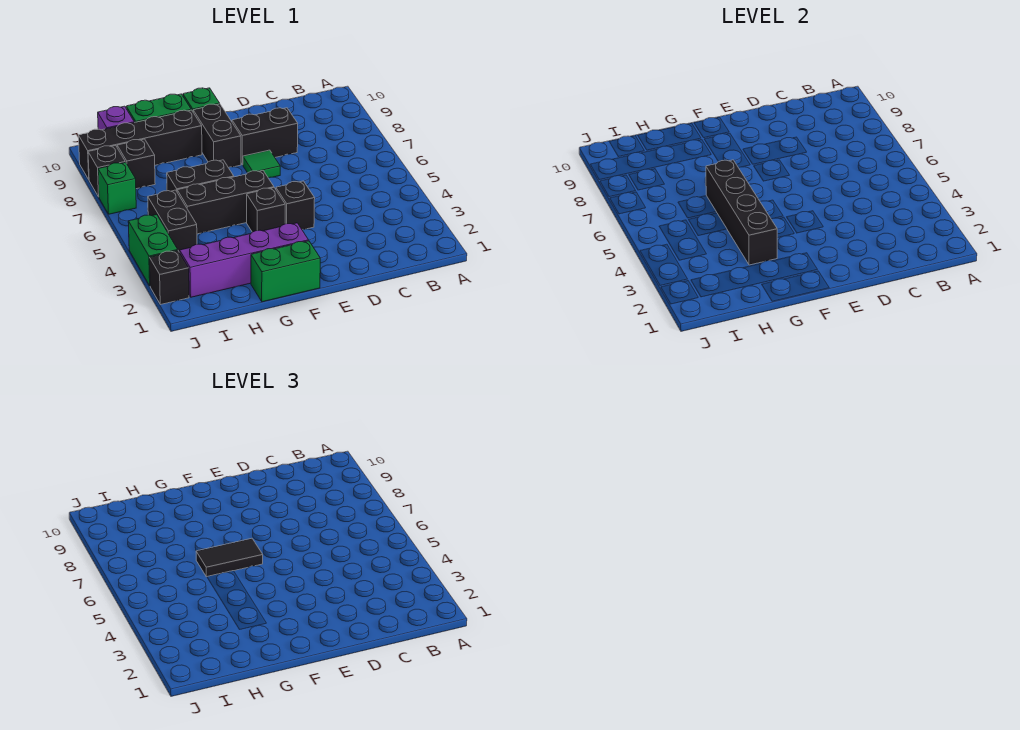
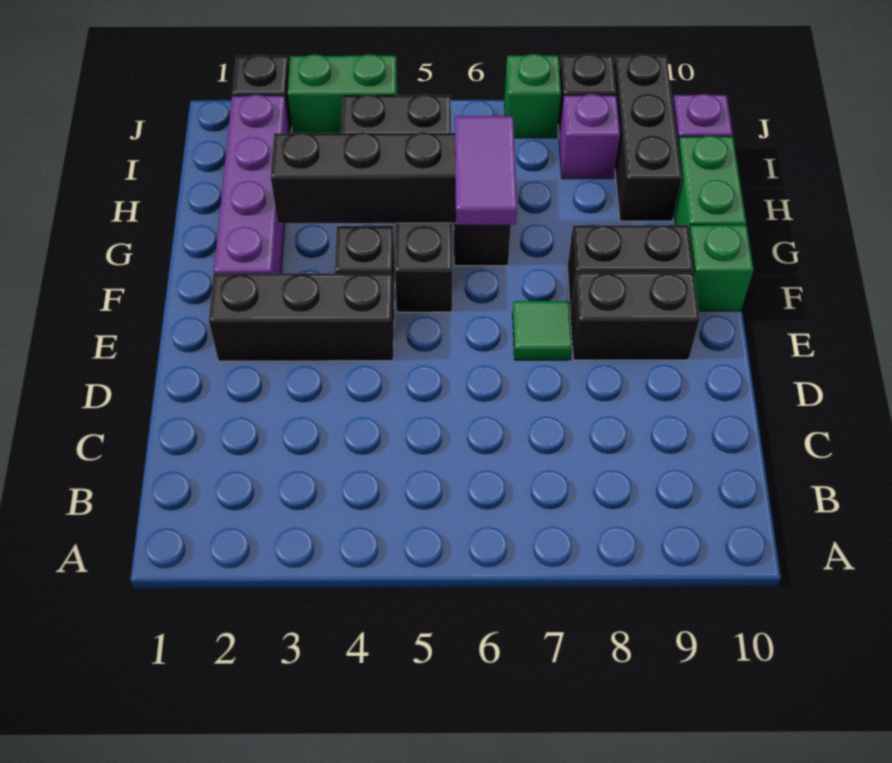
black brick D8:E8 level 1 -> black brick E8:E9 level 1
black brick E4 level 1 -> black brick E2:E4 level 1
green brick F1:G1 level 1 -> none
black tile F6:G6 level 3 -> purple tile F6:G6 level 3
black brick G9:J9 level 1 -> black brick H9:J9 level 1
black brick I8 level 1 -> purple brick I8 level 1

